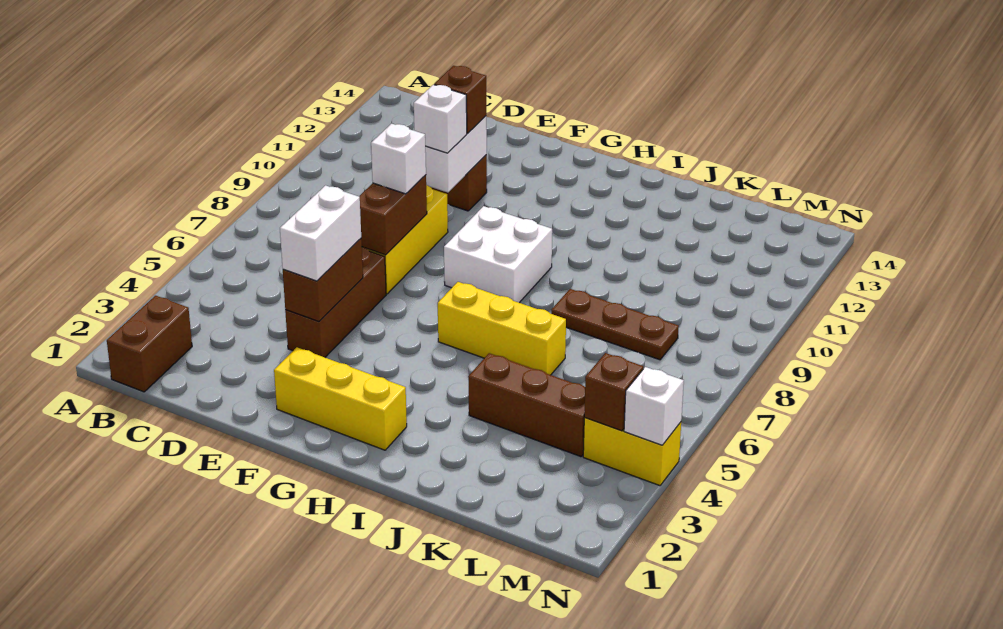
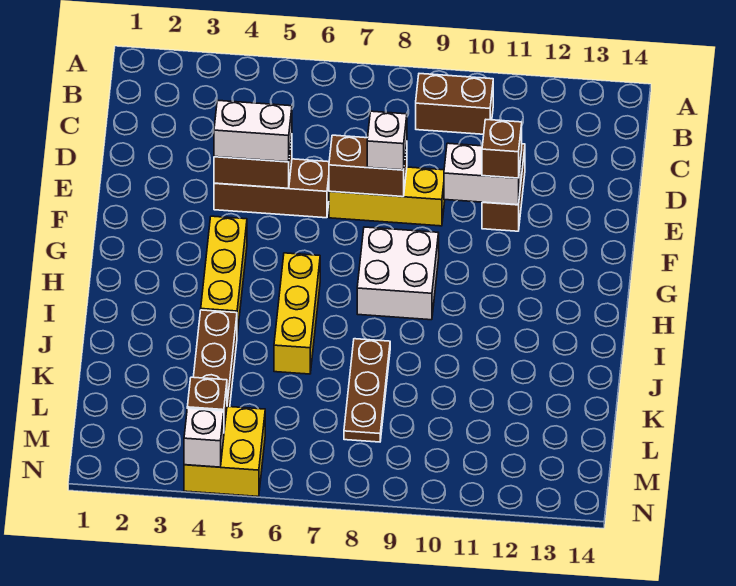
brown brick B1:B2 level 1 -> brown brick B9:B10 level 1
white brick E10 level 3 -> none
yellow brick F2:H2 level 1 -> yellow brick G4:I4 level 1
yellow brick M4:N4 level 1 -> yellow brick M4:N5 level 1

